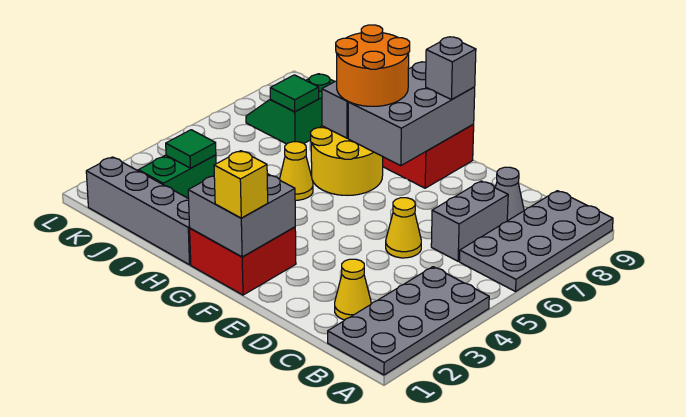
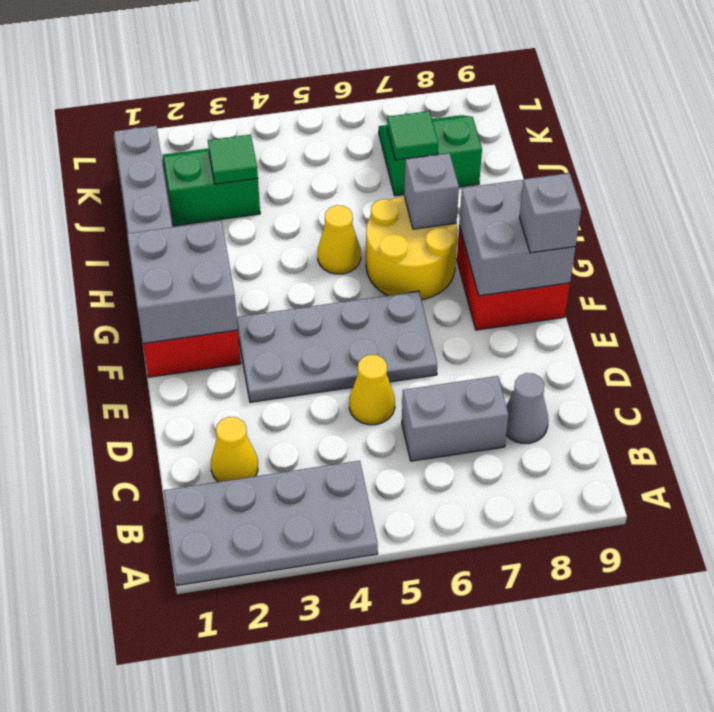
grey plate A6:B9 level 1 -> grey plate E3:F6 level 1
yellow brick F1 level 3 -> none
grey brick F7:G9 level 2 -> grey brick F8:G9 level 2
orange round brick G7:H8 level 3 -> none

